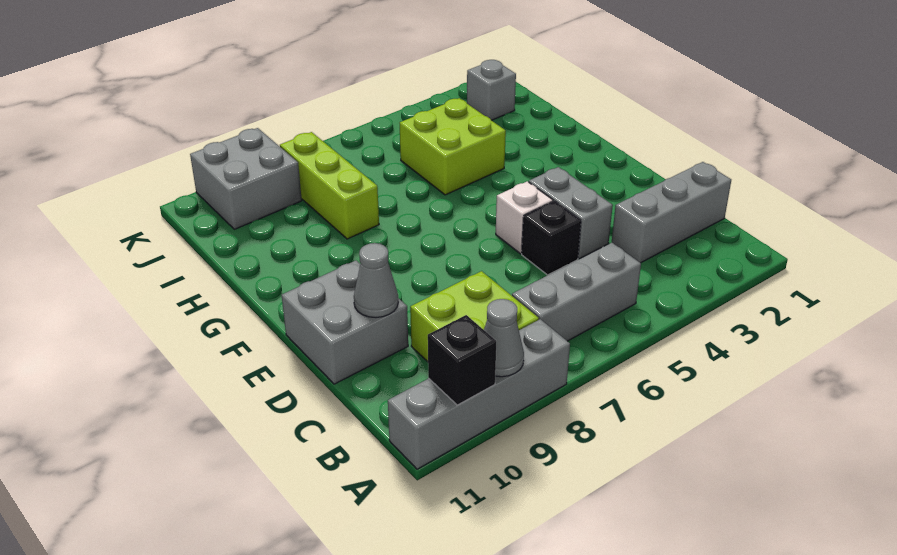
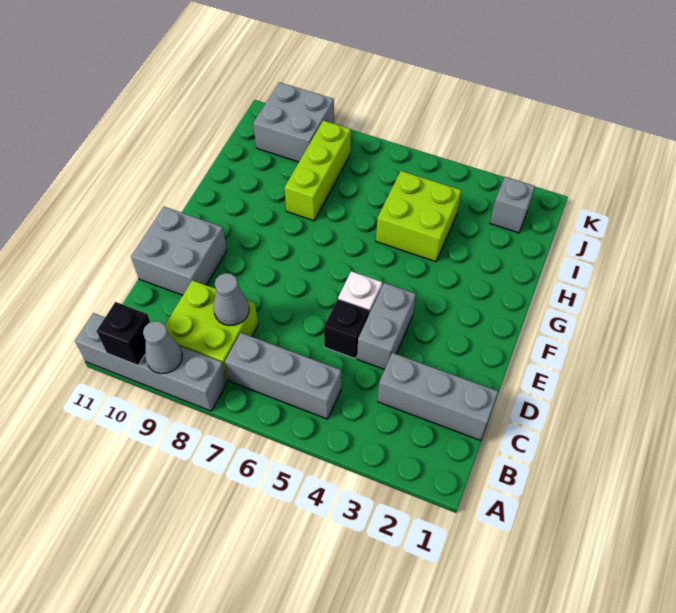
grey cone D10 level 2 -> grey cone C8 level 2

